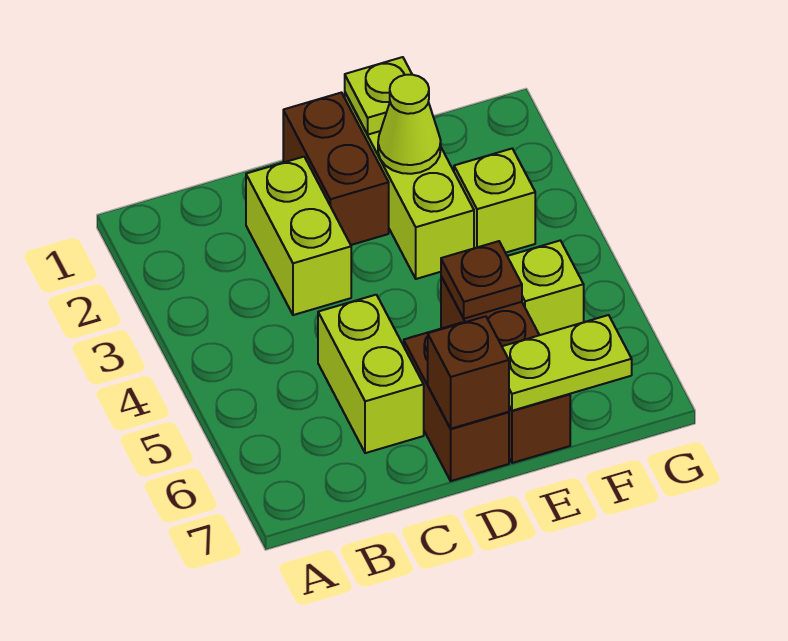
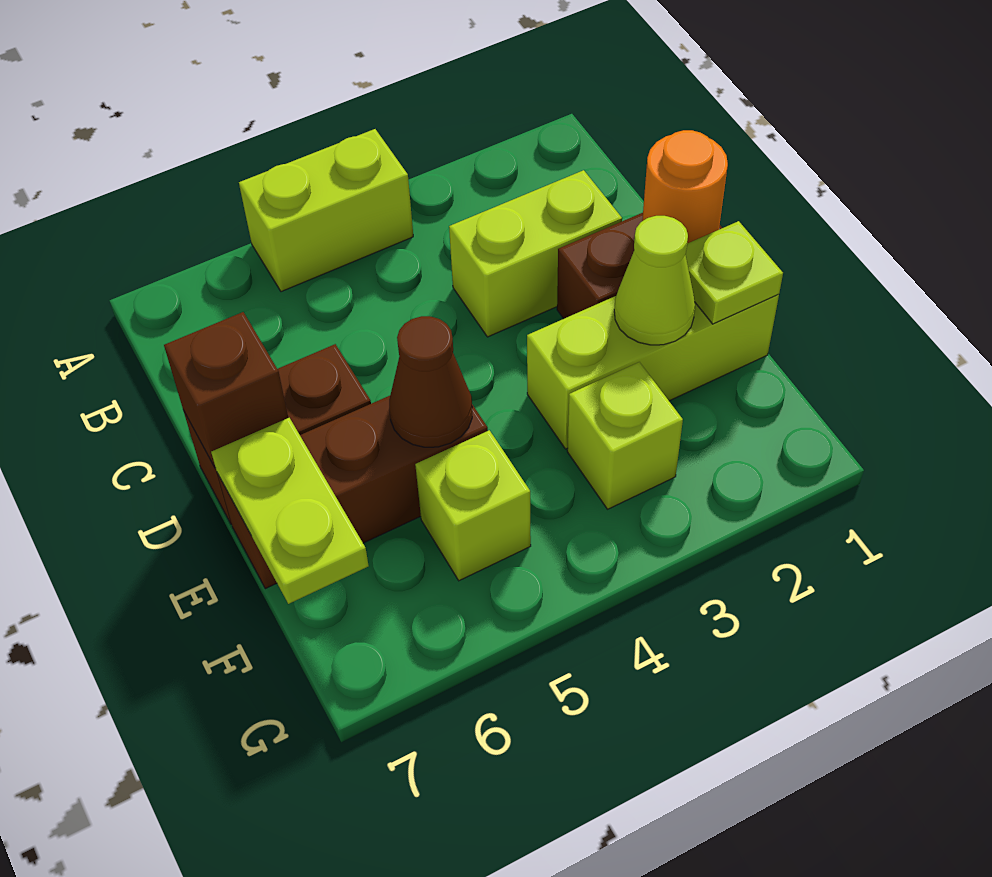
lime brick C5:C6 level 1 -> lime brick A4:A5 level 1
none -> orange round brick D1 level 2
brown plate E5 level 2 -> brown cone E5 level 2

